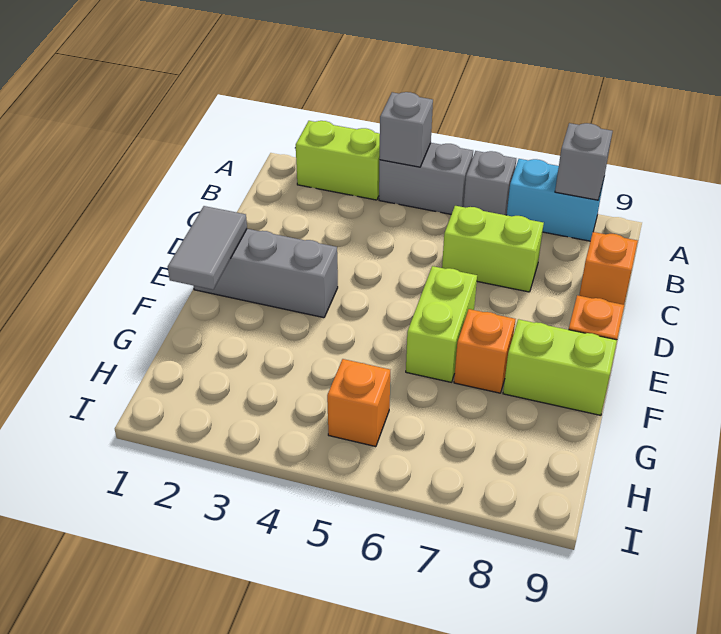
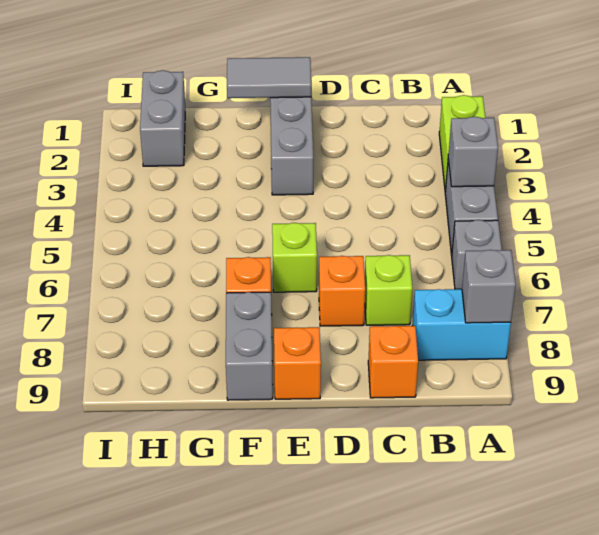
cyan brick A7:A8 level 1 -> cyan brick A8:B8 level 1
lime brick C6:C7 level 1 -> lime brick C7 level 1
lime brick E6:F6 level 1 -> lime brick E6 level 1
lime brick F8:F9 level 1 -> grey brick F8:F9 level 1
none -> grey brick H1:H2 level 1
orange brick H5 level 1 -> orange brick D7 level 1

